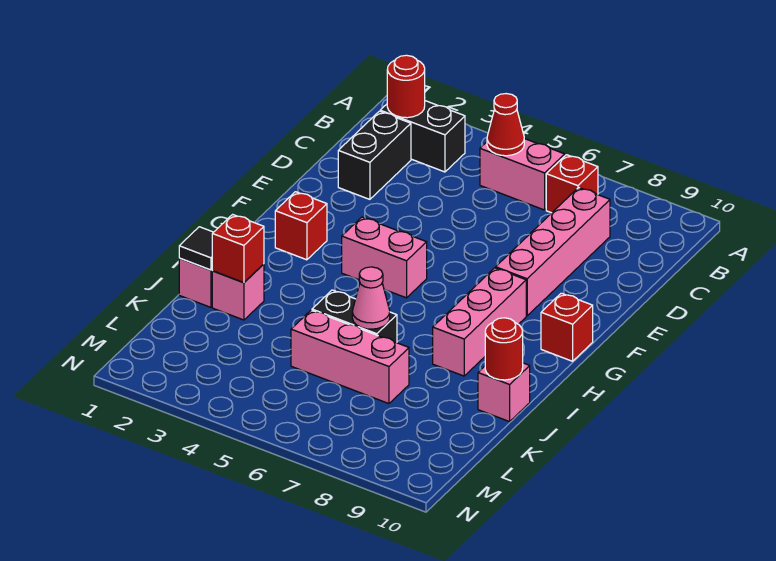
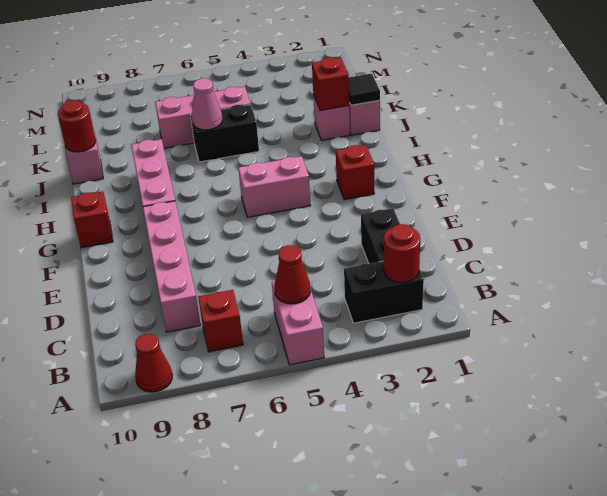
none -> red cone A9 level 1
pink brick B5:B6 level 1 -> pink brick A5:B5 level 1

